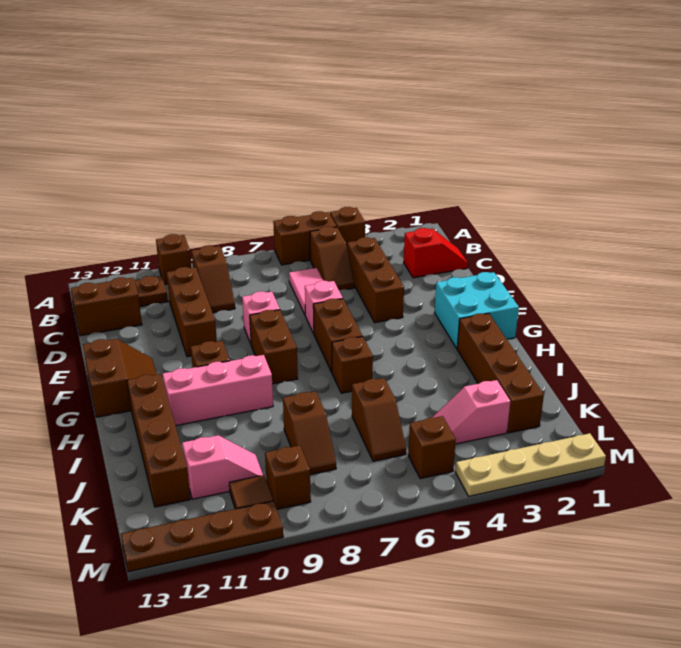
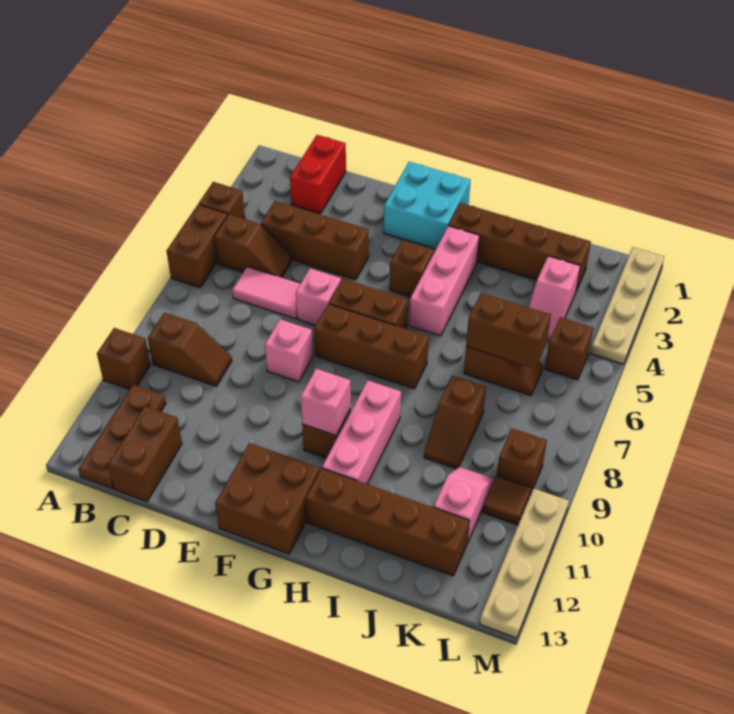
red slope C1:C2 level 1 top 2 -> red brick C1:C2 level 1
brown brick C10:E10 level 1 -> brown brick F7:H7 level 1
brown brick F8:G8 level 1 -> brown brick J6:K6 level 2
brown slope F12:G13 level 1 top 13 -> brown brick F12:G13 level 1
none -> pink brick G10 level 2
none -> pink brick H3:H5 level 1
brown brick H6 level 1 -> brown brick G4 level 1
brown slope J8:K8 level 1 top J -> brown slope J8:J9 level 1 top 8
brown plate M10:M13 level 1 -> tan plate M10:M13 level 1

